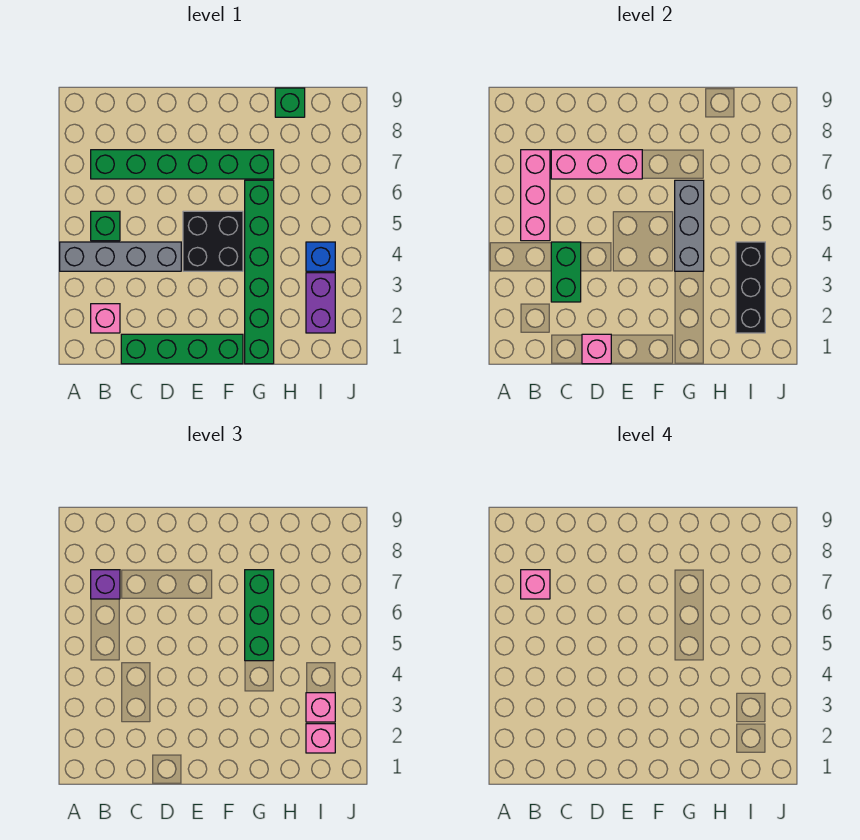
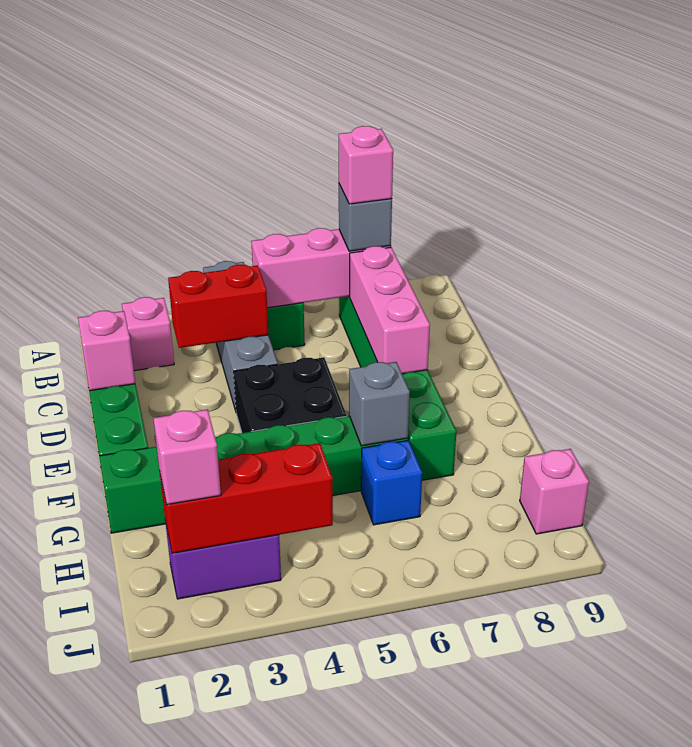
purple brick B7 level 3 -> grey brick B7 level 3
green brick C3:C4 level 2 -> red brick C3:C4 level 2
grey brick G4:G6 level 2 -> grey brick G6 level 2
green brick G5:G7 level 3 -> none
green brick H9 level 1 -> none
black brick I2:I4 level 2 -> red brick I2:I4 level 2
pink brick I3 level 3 -> pink brick I9 level 1
blue brick I4 level 1 -> blue brick H6 level 1

